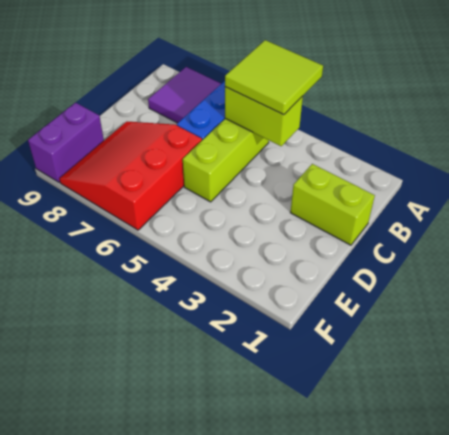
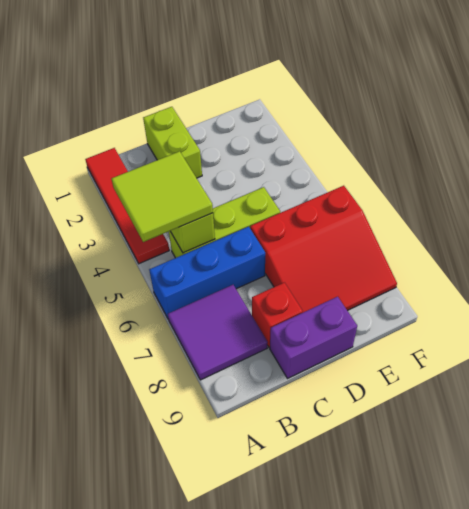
none -> red tile A1:A4 level 1
none -> red brick C8 level 1
purple brick E9:F9 level 1 -> purple brick C9:D9 level 1

